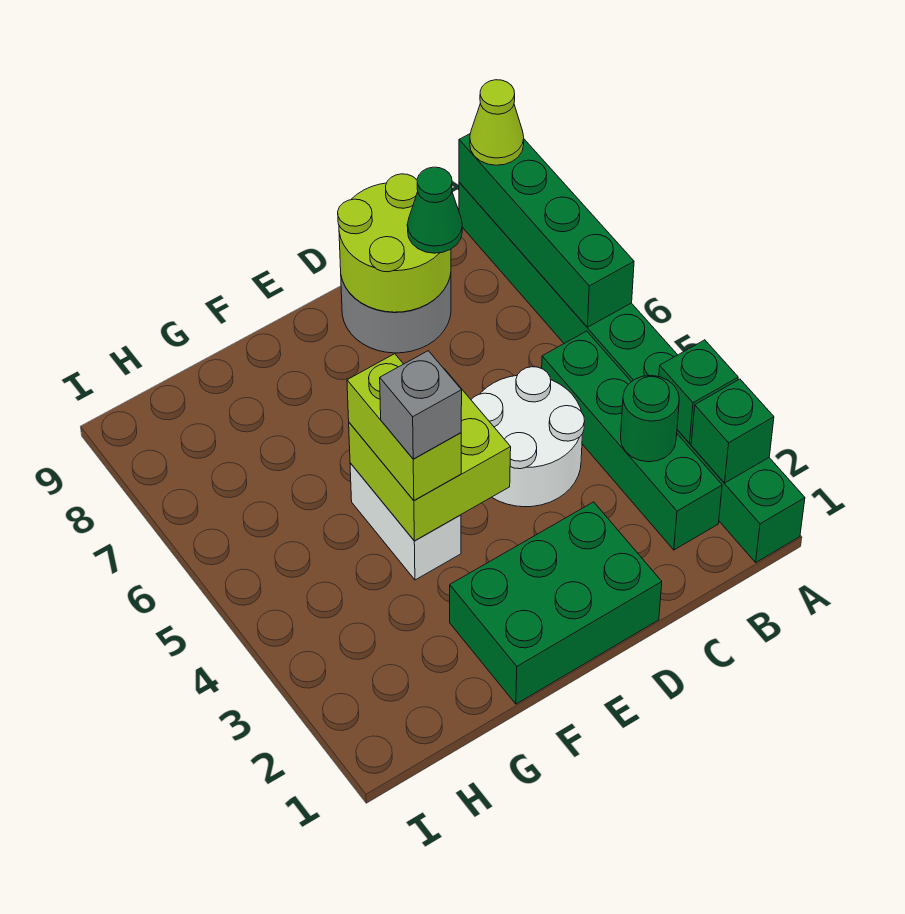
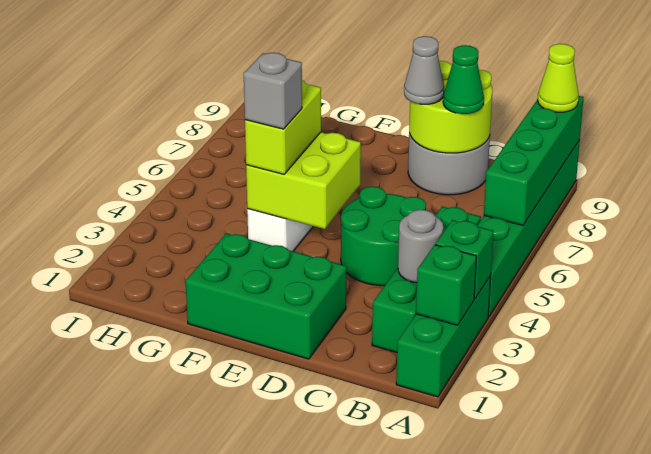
green round brick B3 level 2 -> grey round brick B3 level 2
white round brick C4:D5 level 1 -> green round brick C4:D5 level 1
none -> grey cone D8 level 3

